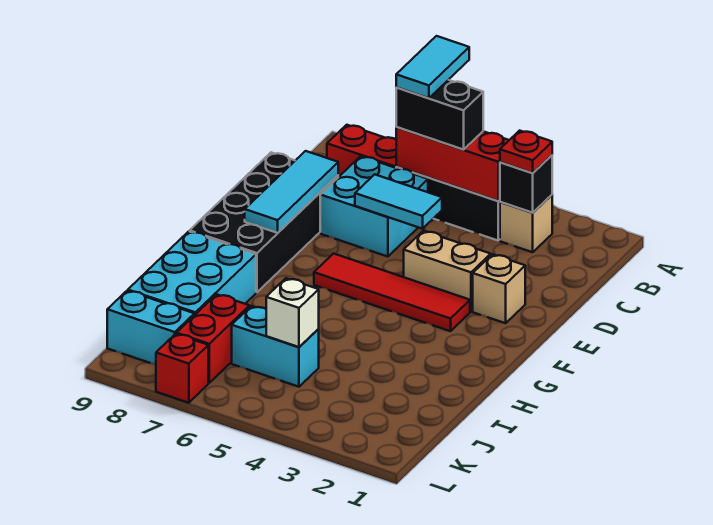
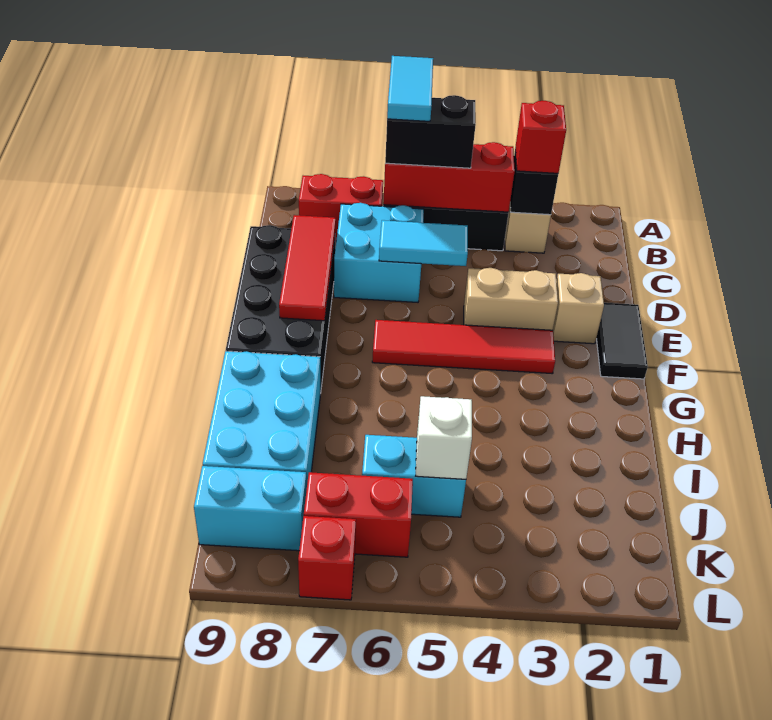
red plate B3 level 3 -> red brick B3 level 3
cyan tile D8:F8 level 2 -> red tile D8:F8 level 2
none -> black tile E1:F1 level 1
red brick J7:K7 level 1 -> red brick K6:K7 level 1

